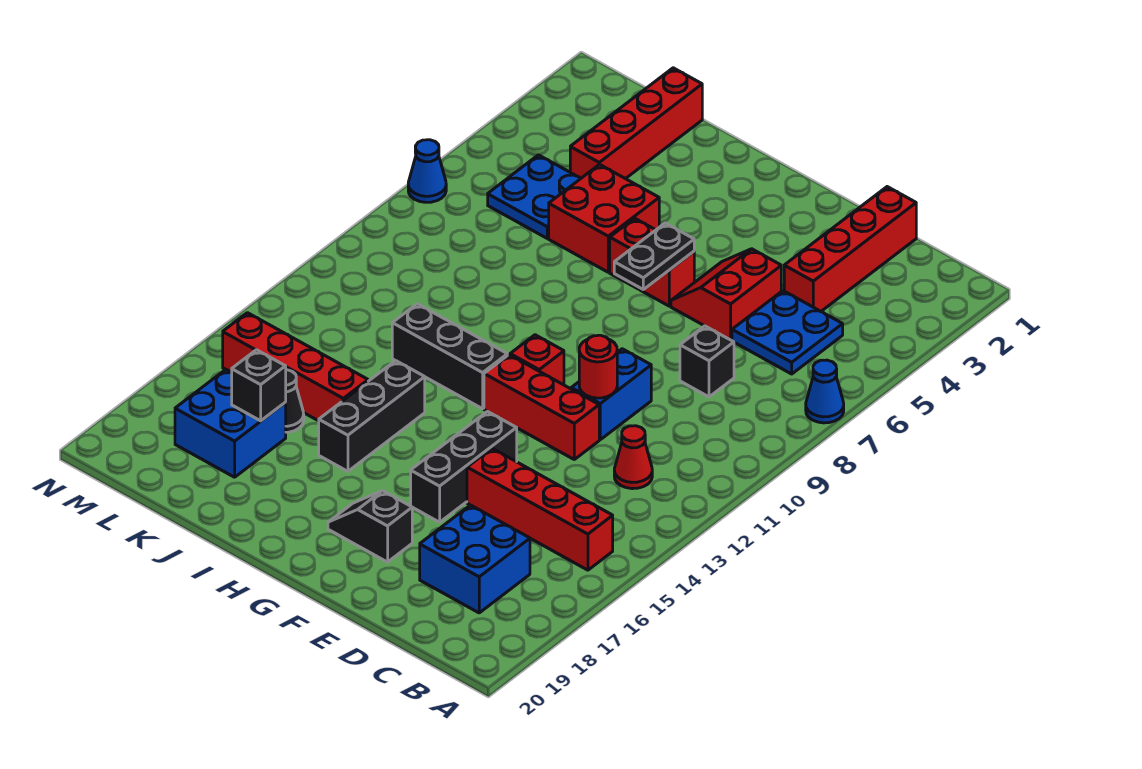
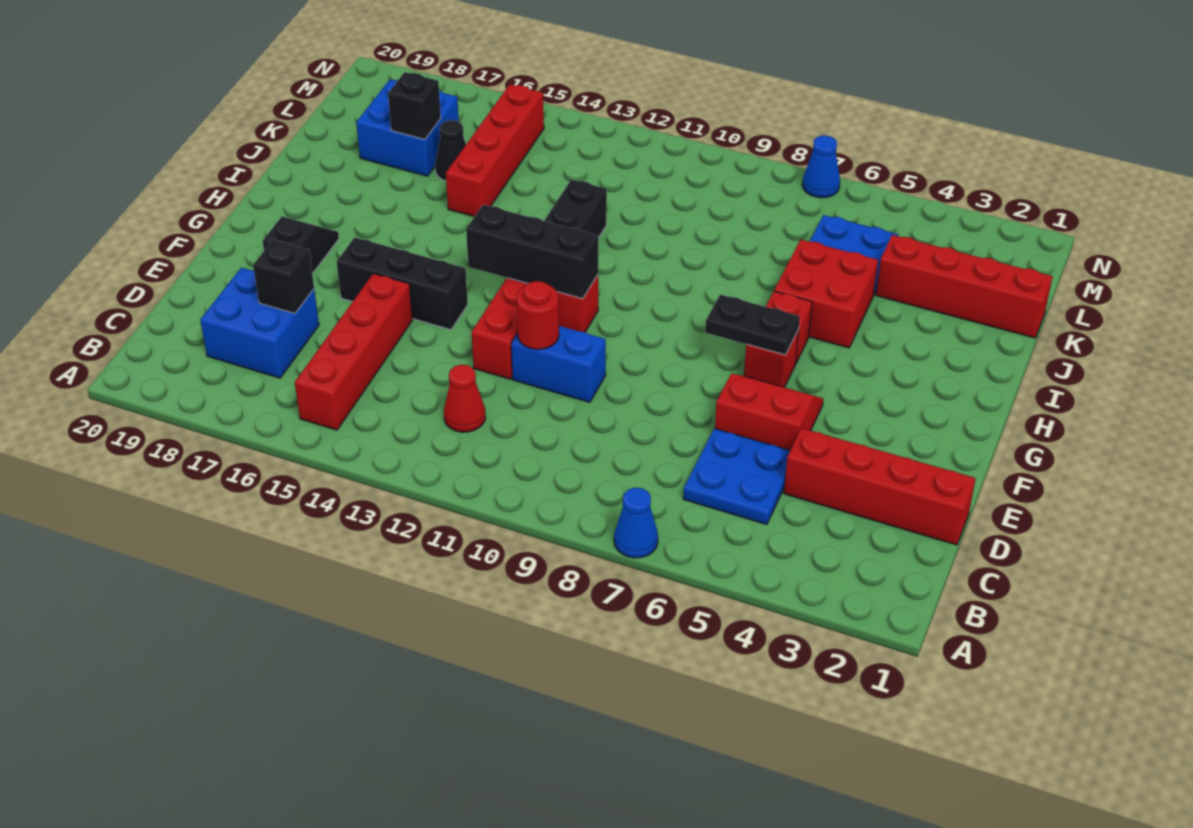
black brick D8 level 1 -> black brick D17 level 2
black brick I14:I16 level 1 -> black brick G11:G13 level 2

